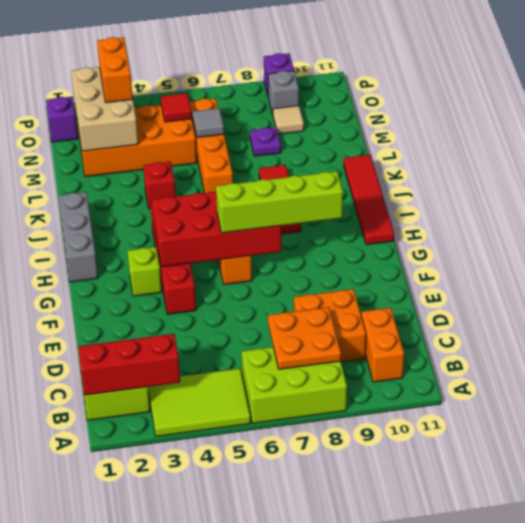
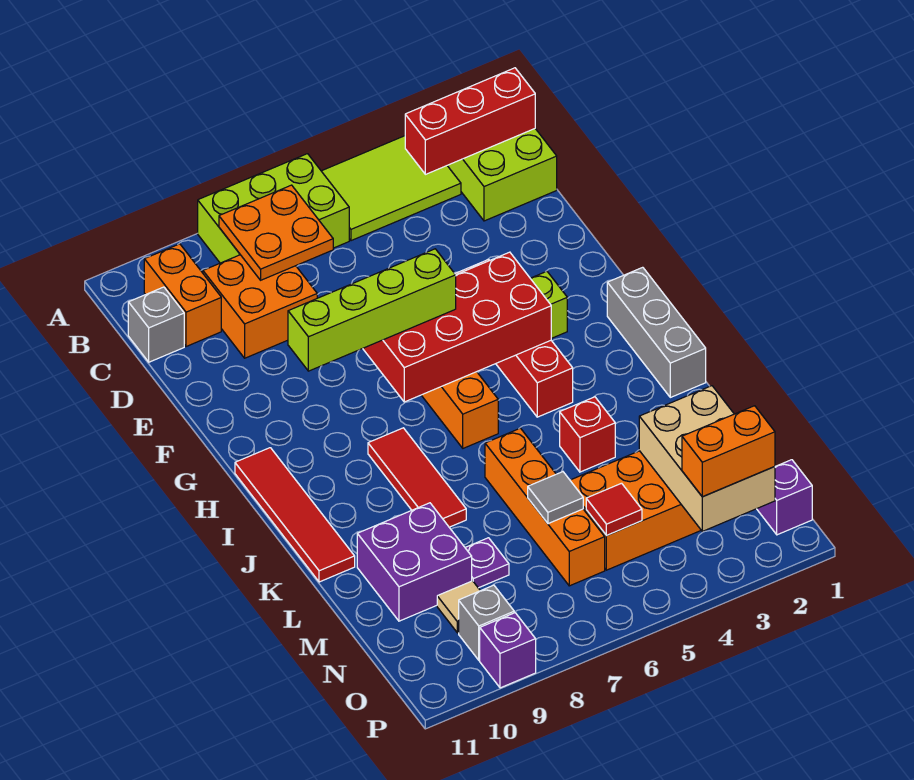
none -> grey brick C11 level 1
none -> purple brick L9:M10 level 1
orange brick N3:O3 level 3 -> orange brick O2:O3 level 3

